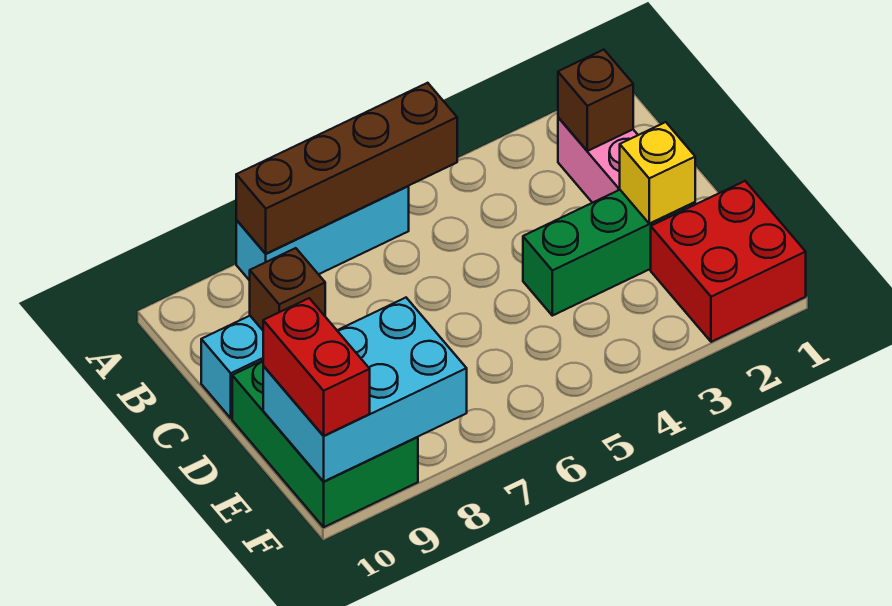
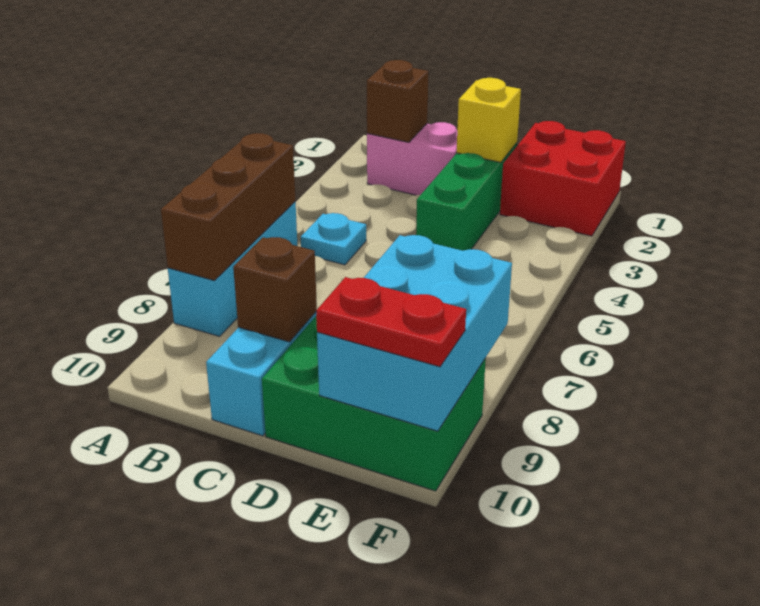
brown brick A5:A8 level 2 -> brown brick A6:A8 level 2
none -> cyan plate B5 level 1
red brick E10:F10 level 3 -> red plate E10:F10 level 3

